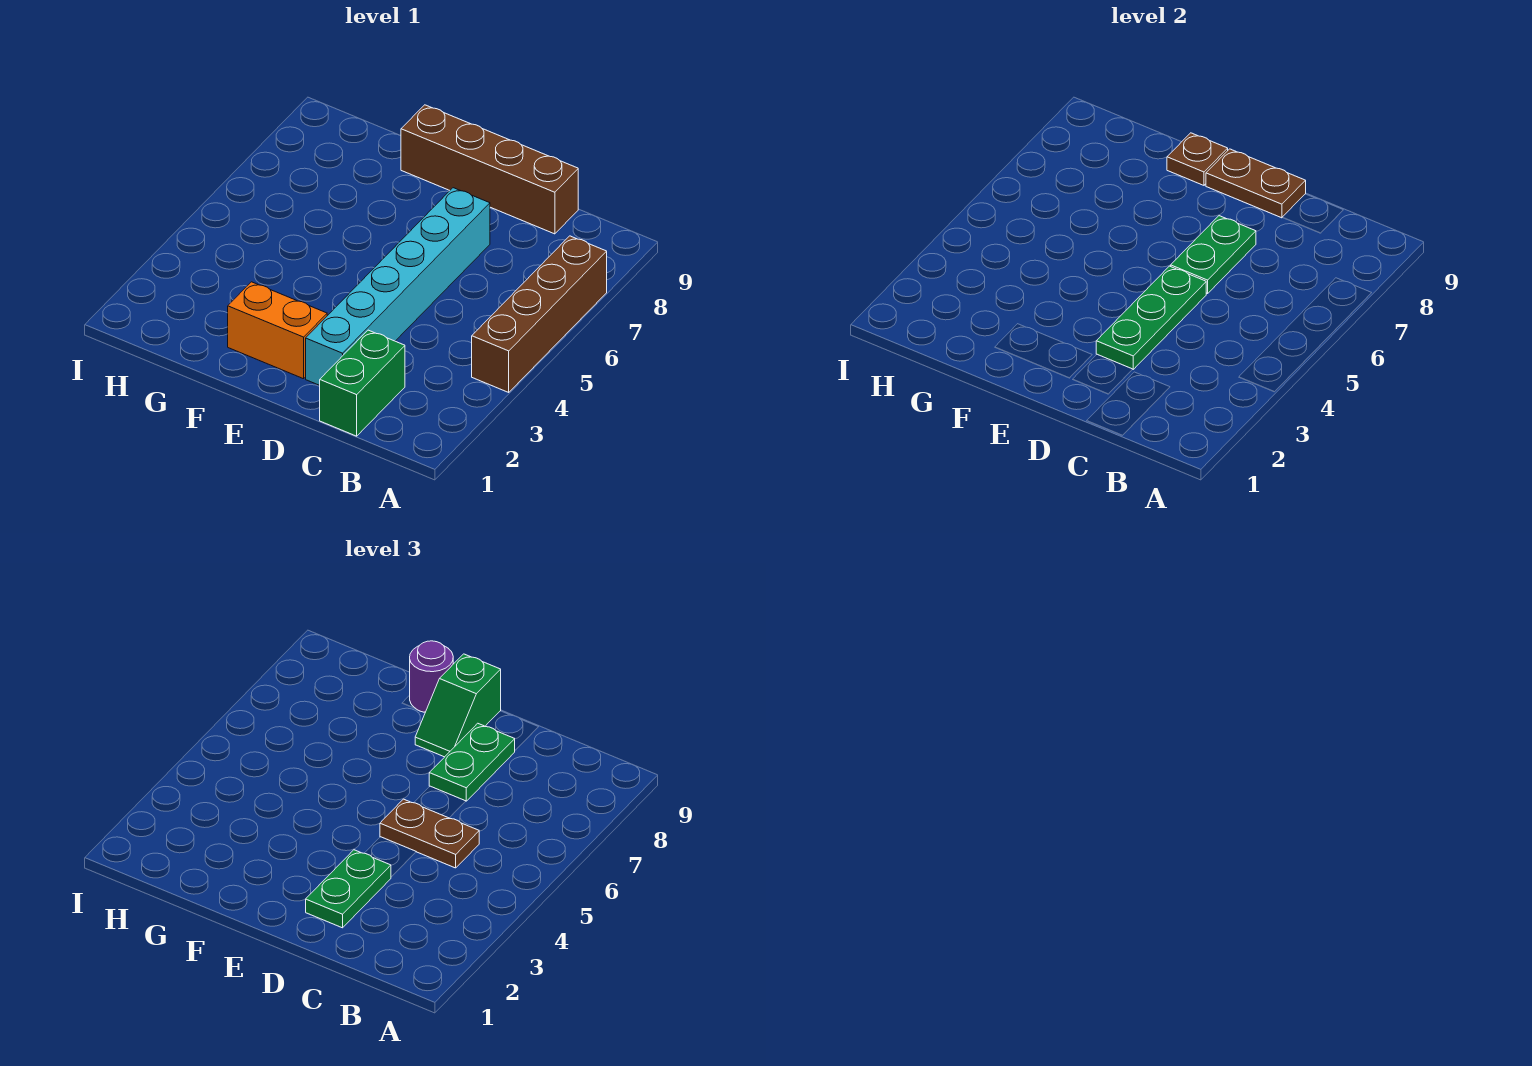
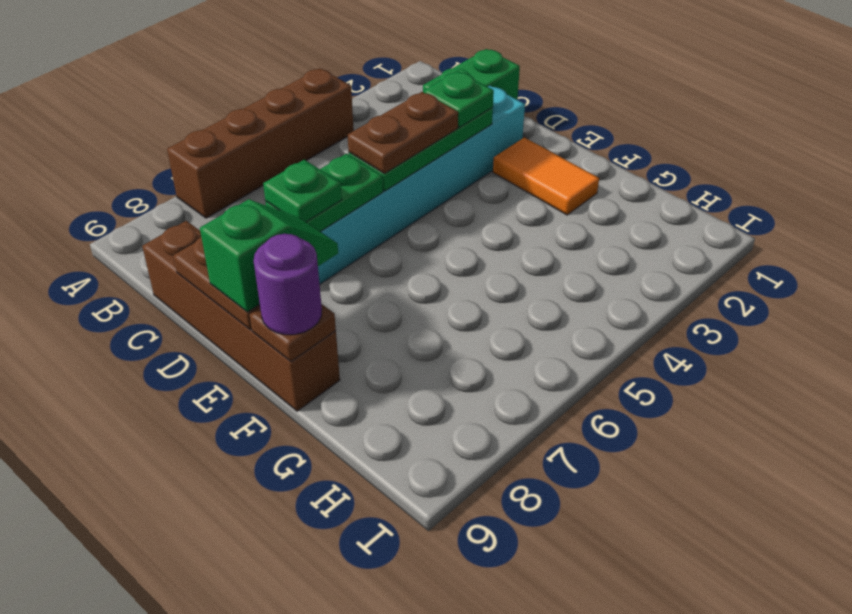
brown plate C5:D5 level 3 -> brown plate D4:D5 level 3
green plate D2:D3 level 3 -> green plate D3 level 3
green plate D7:D8 level 3 -> green plate D7 level 3
orange brick E2:F2 level 1 -> orange tile E2:F2 level 1

